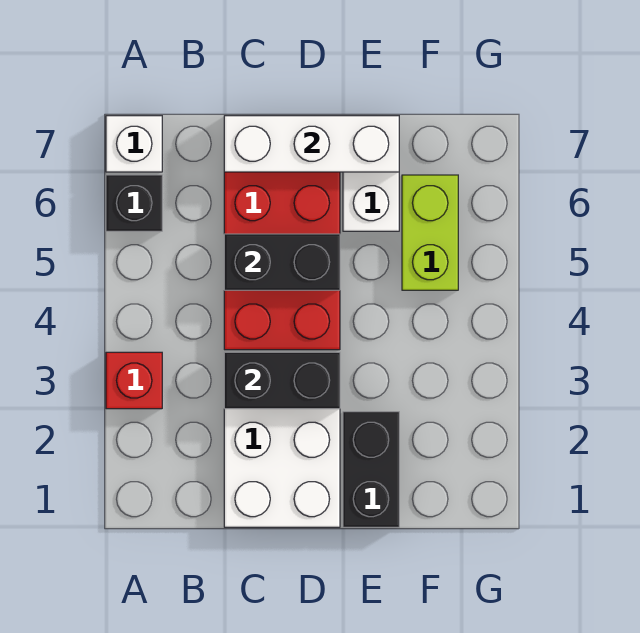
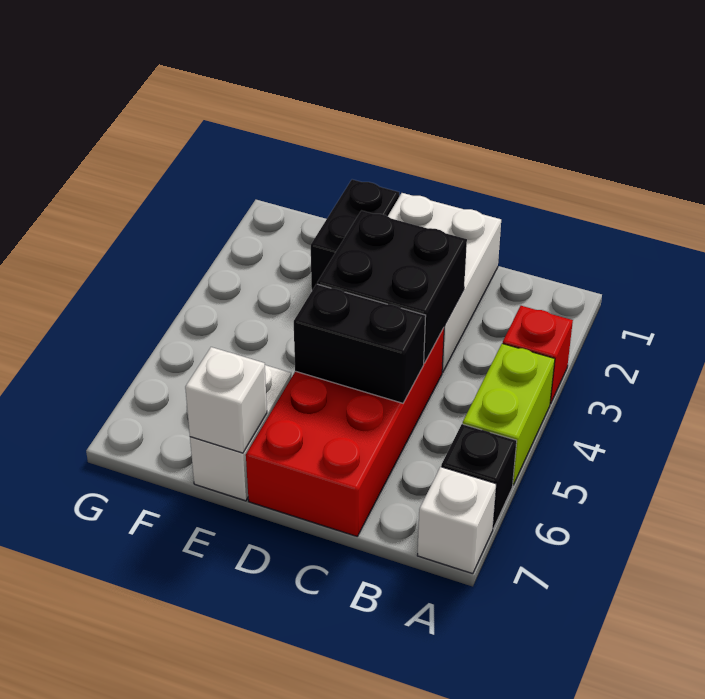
black brick C3:D3 level 2 -> black brick C3:D4 level 2
white brick C7:E7 level 2 -> white brick E7 level 2
lime brick F5:F6 level 1 -> lime brick A4:A5 level 1

